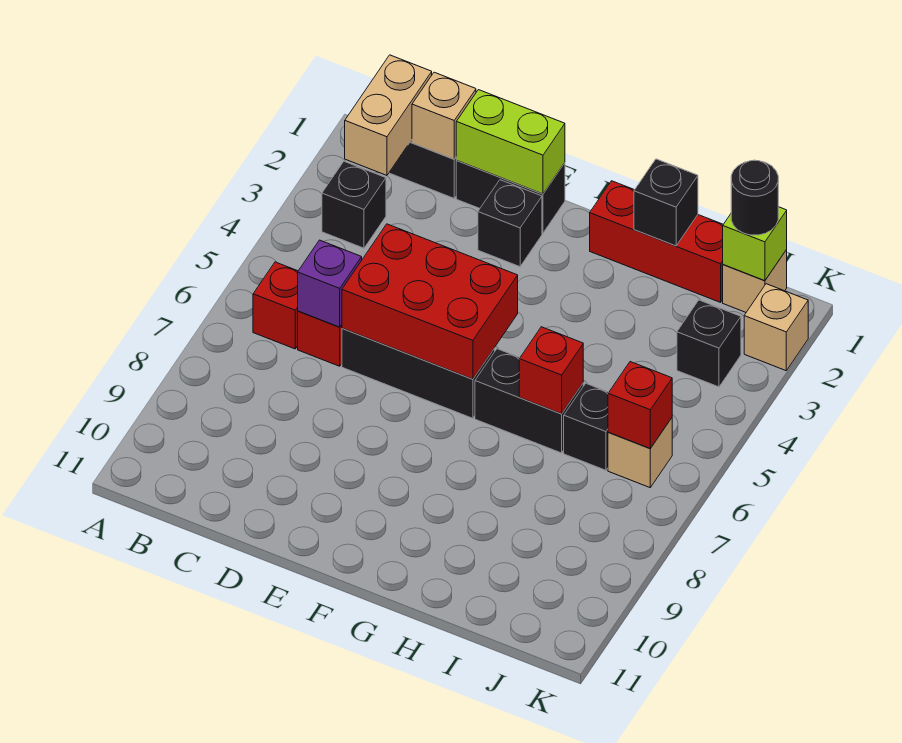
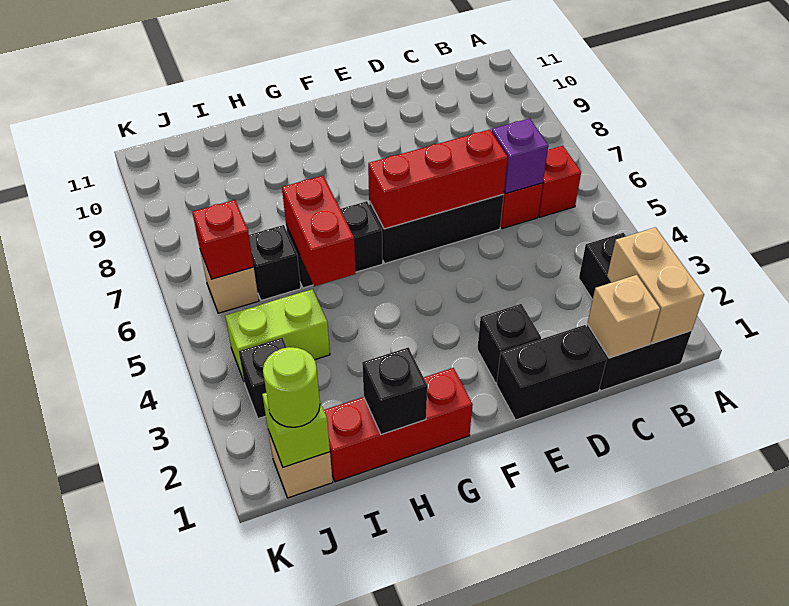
lime brick D1:E1 level 2 -> lime brick I4:J4 level 1
red brick D5:F6 level 2 -> red brick D6:F6 level 2
red brick H6 level 2 -> red brick H5:H6 level 2
black round brick J1 level 3 -> lime round brick J1 level 3
tan brick K2 level 1 -> none

